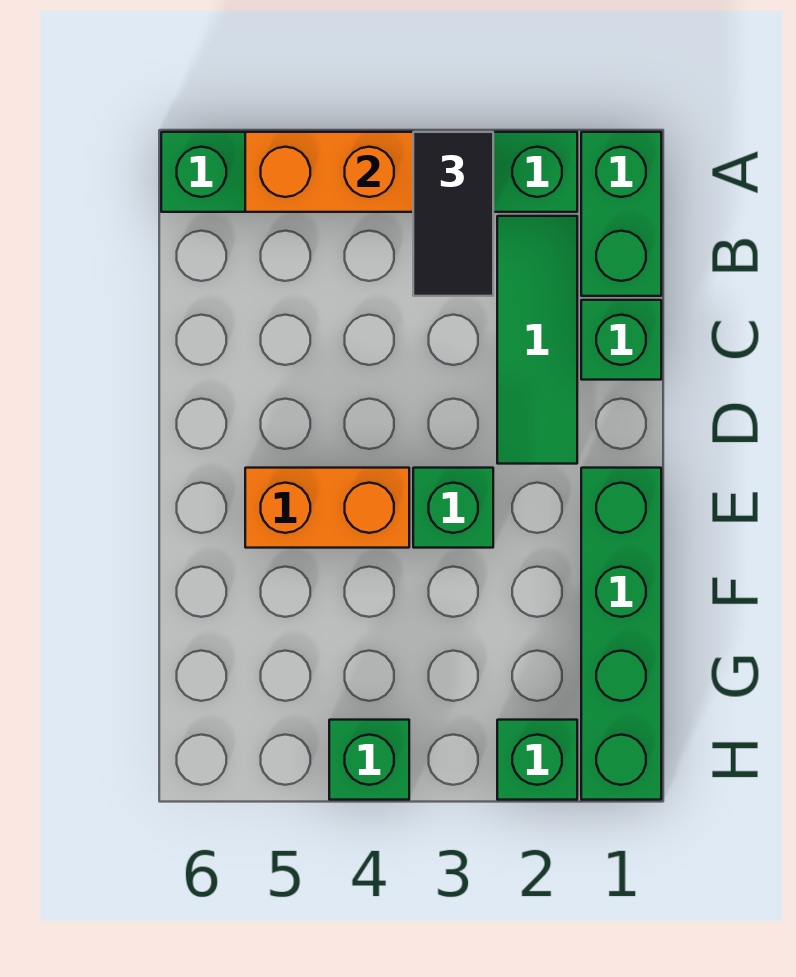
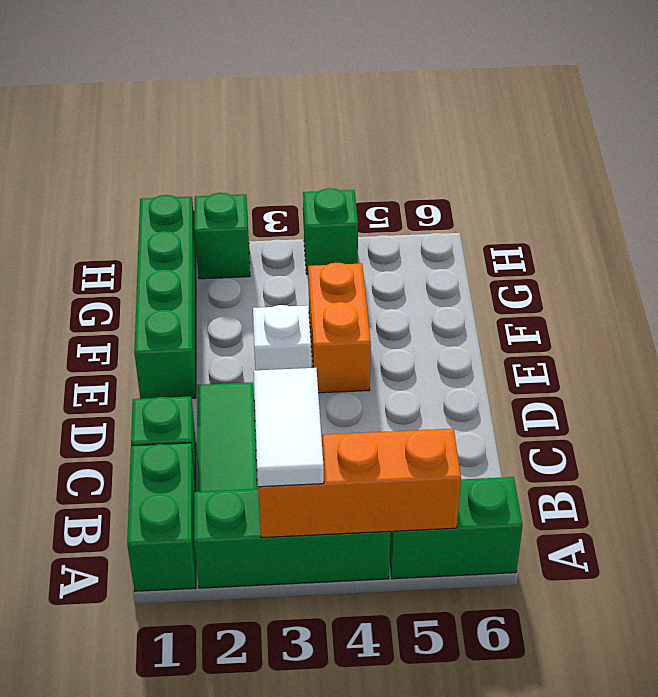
black tile A3:B3 level 3 -> white tile A3:B3 level 3
green brick E3 level 1 -> white brick E3 level 1
orange brick E4:E5 level 1 -> orange brick E4:F4 level 1

